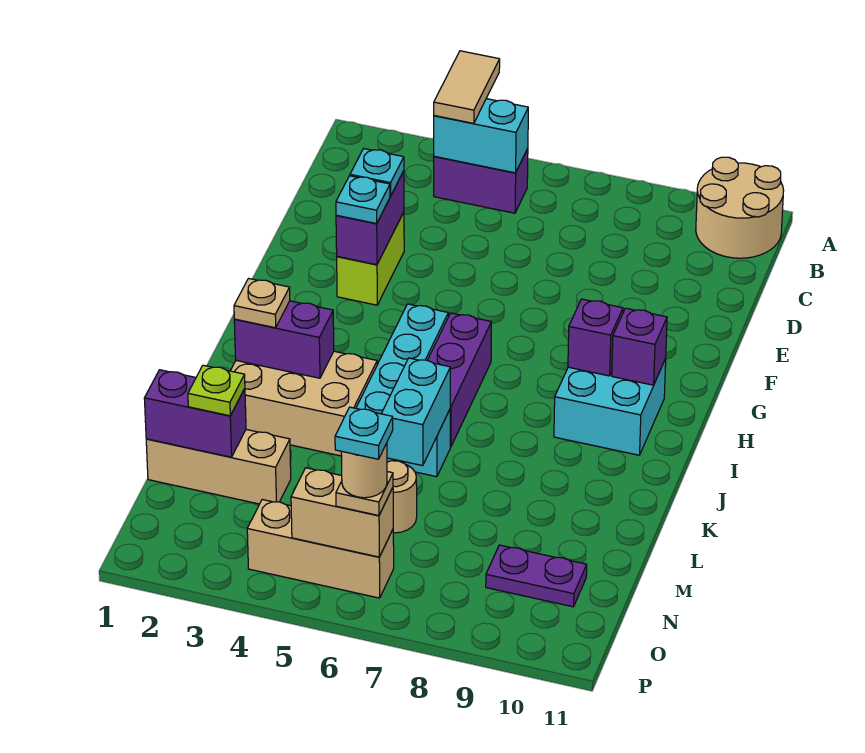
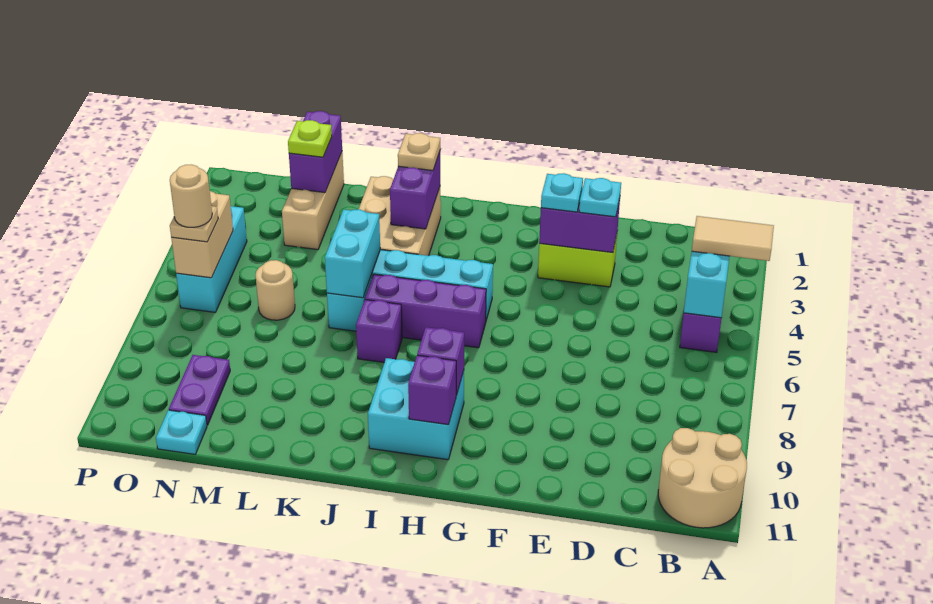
none -> purple brick J7 level 1
cyan brick K6:L6 level 2 -> cyan brick K5:K6 level 2
tan brick O4:O6 level 1 -> cyan brick O4:O6 level 1
cyan plate O6 level 5 -> cyan plate N11 level 1

